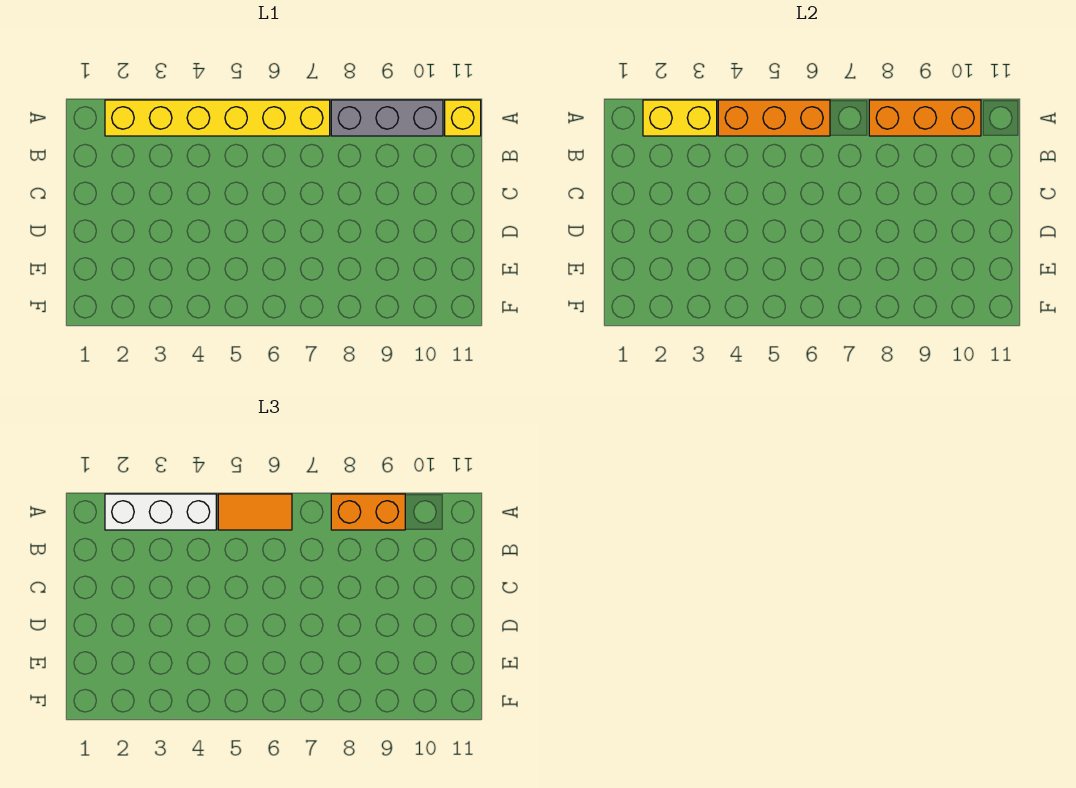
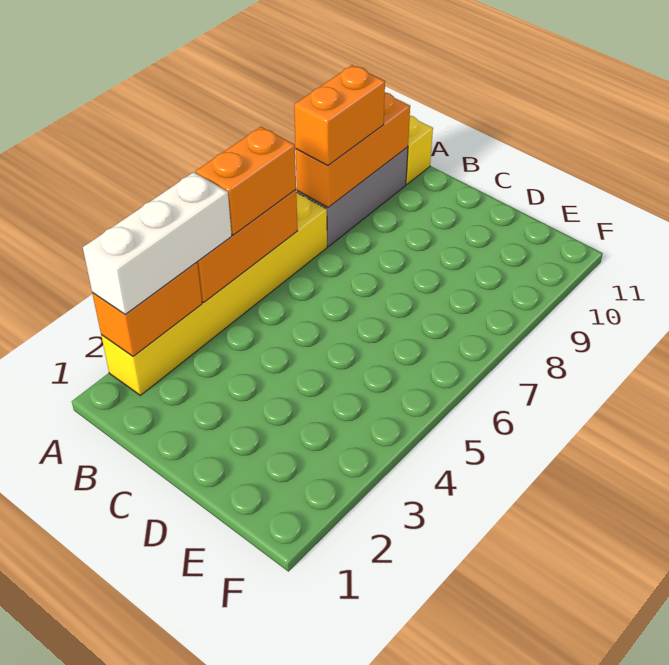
yellow brick A2:A3 level 2 -> orange brick A2:A3 level 2
orange tile A5:A6 level 3 -> orange brick A5:A6 level 3

